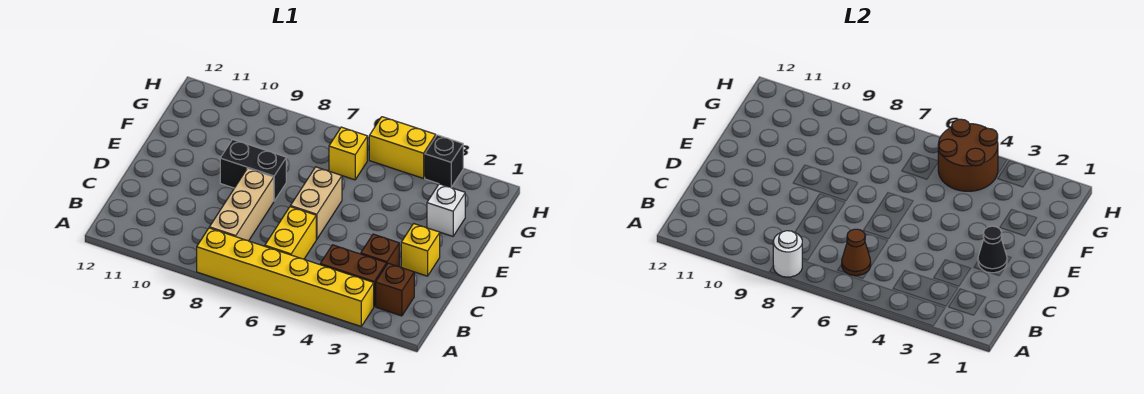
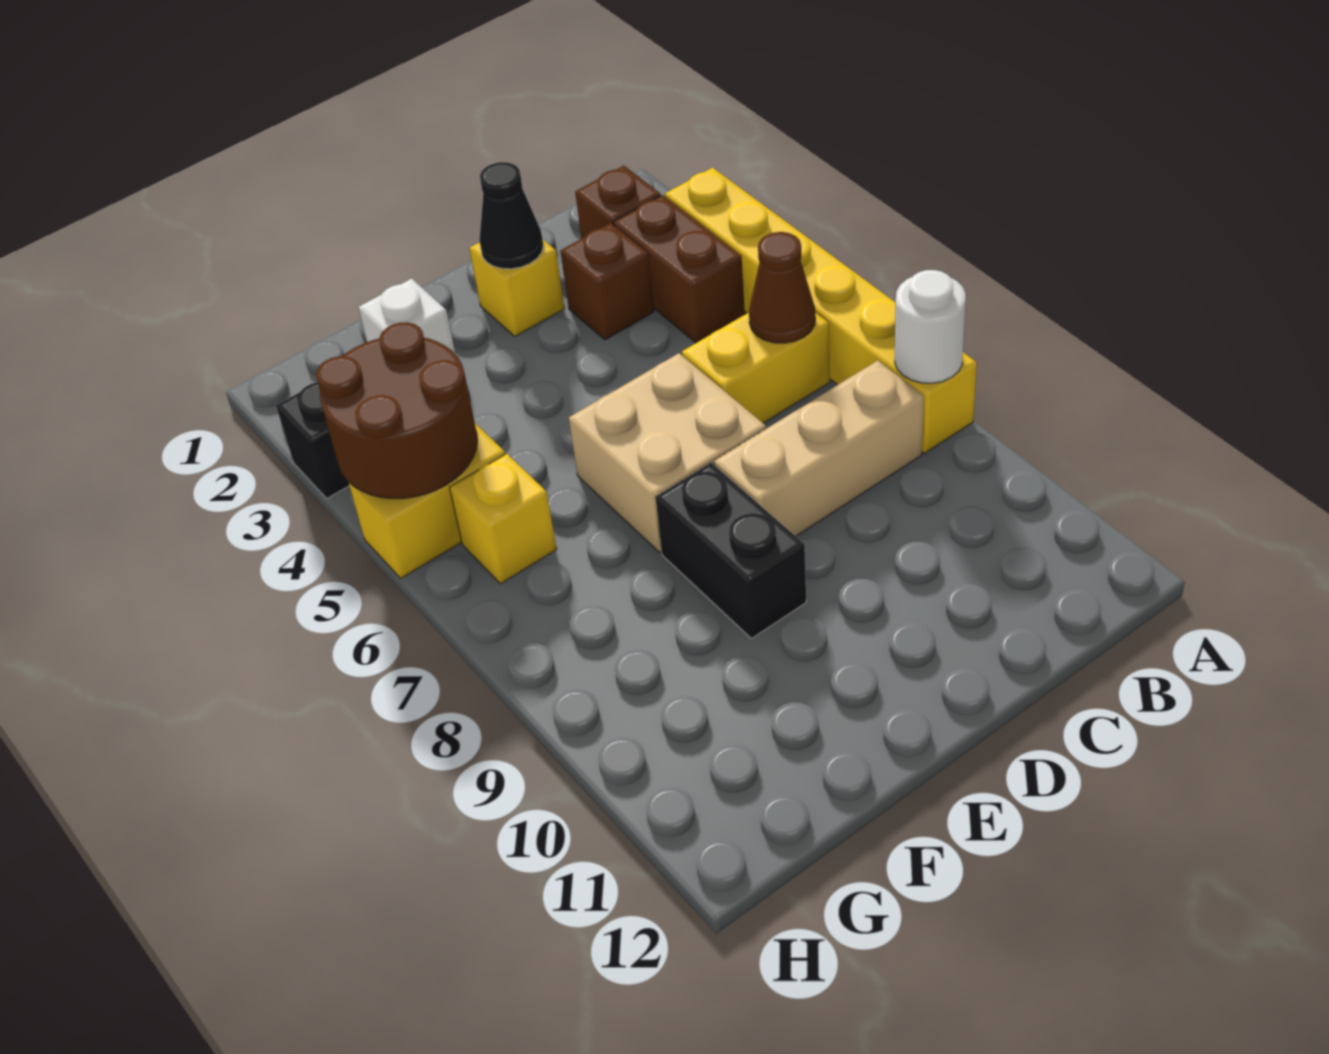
tan brick D6:E6 level 1 -> tan brick D6:E7 level 1
yellow brick H4:H5 level 1 -> yellow brick G5:H5 level 1

